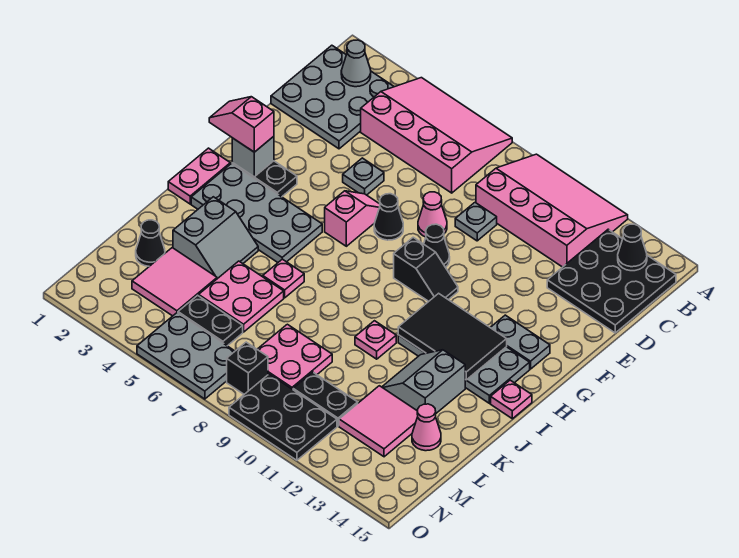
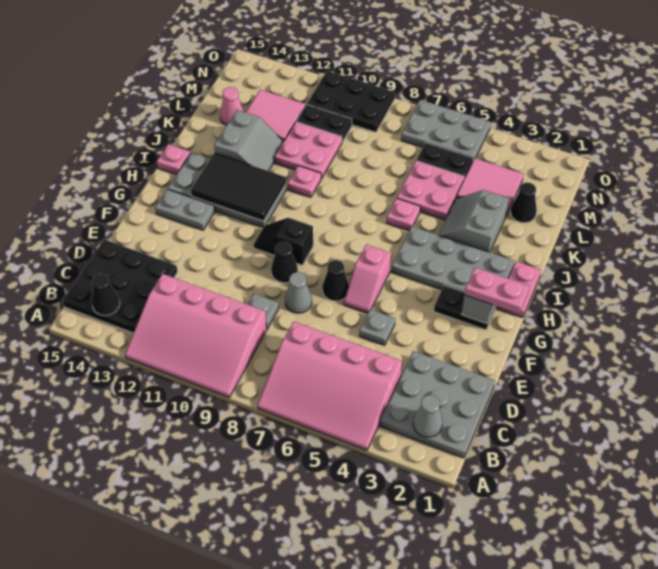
pink cone E8 level 1 -> grey cone E8 level 1
pink slope G1:G2 level 3 top 2 -> pink plate G1:G2 level 3
pink plate L8:M9 level 1 -> pink plate K10:L11 level 1
black brick N8 level 1 -> none

